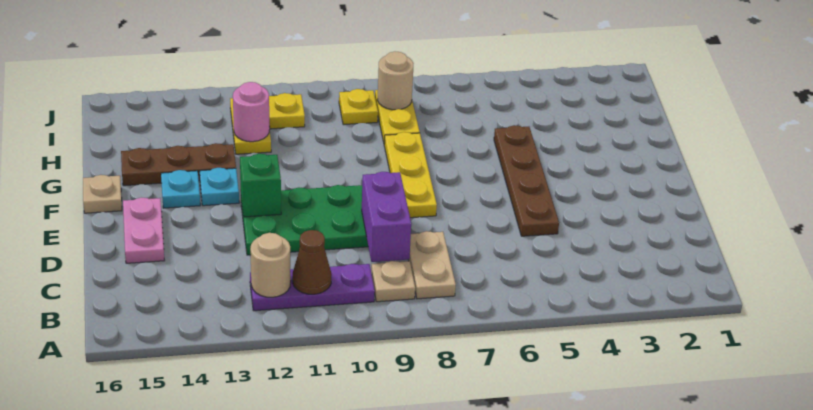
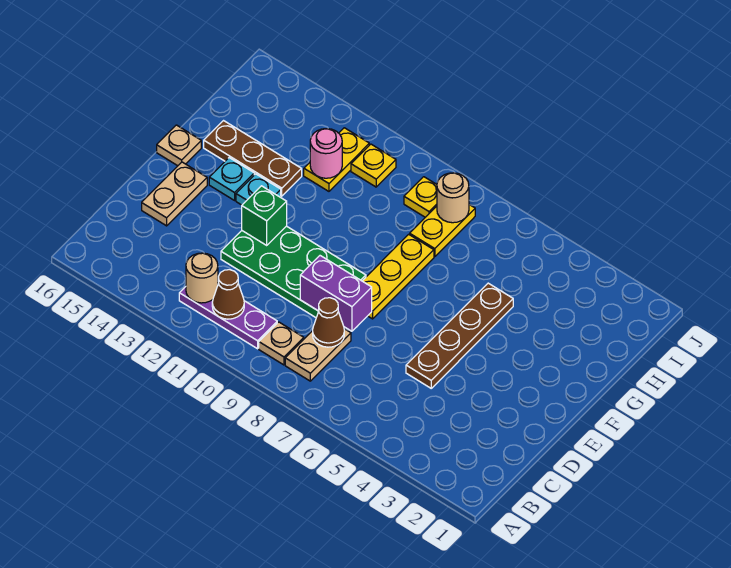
none -> brown cone C8 level 2
purple brick C9:D9 level 2 -> purple brick D8:D9 level 2
pink plate D15:E15 level 1 -> tan plate D15:E15 level 1

